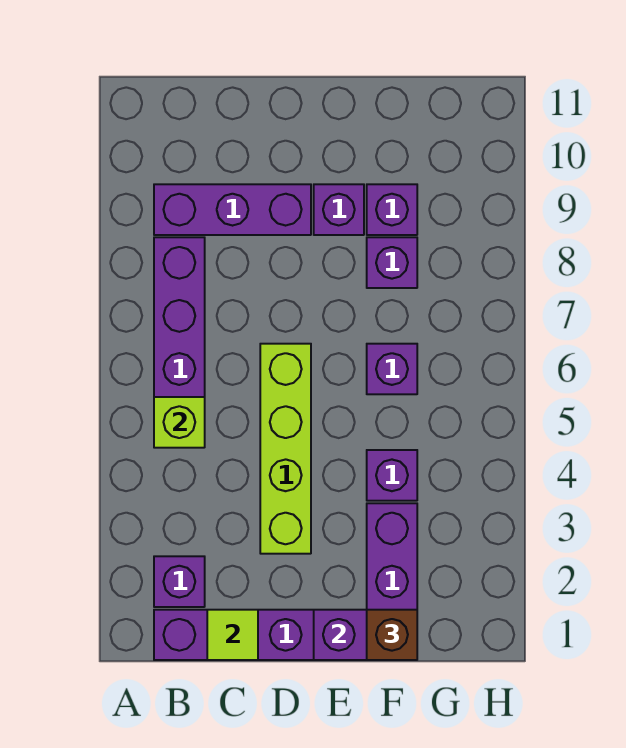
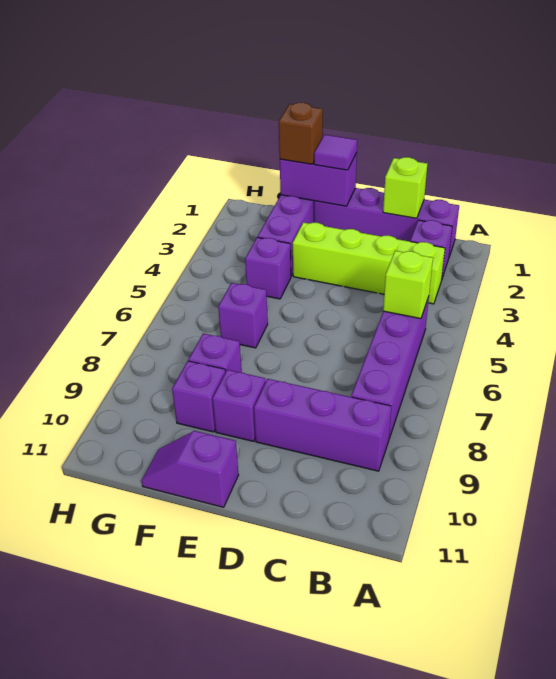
lime tile C1 level 2 -> lime brick C1 level 2
lime brick D3:D6 level 1 -> lime brick B3:E3 level 1
none -> purple tile E1 level 3
none -> purple slope E11:F11 level 1 top E

